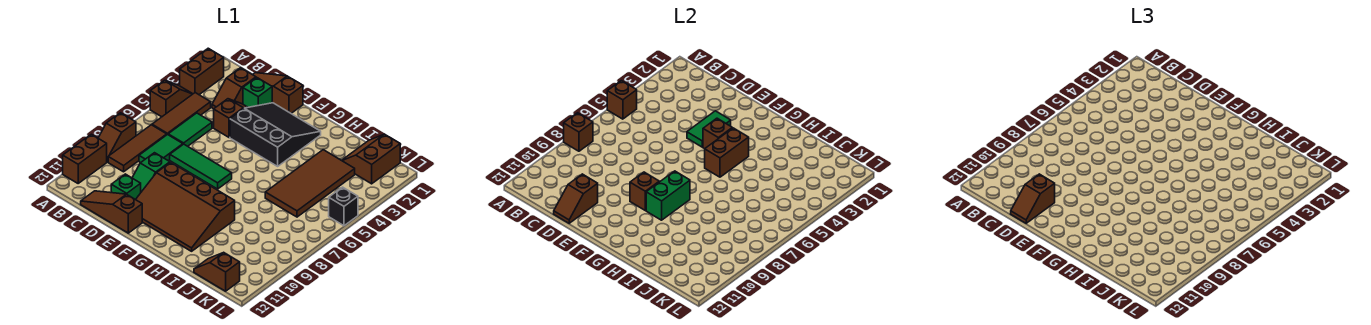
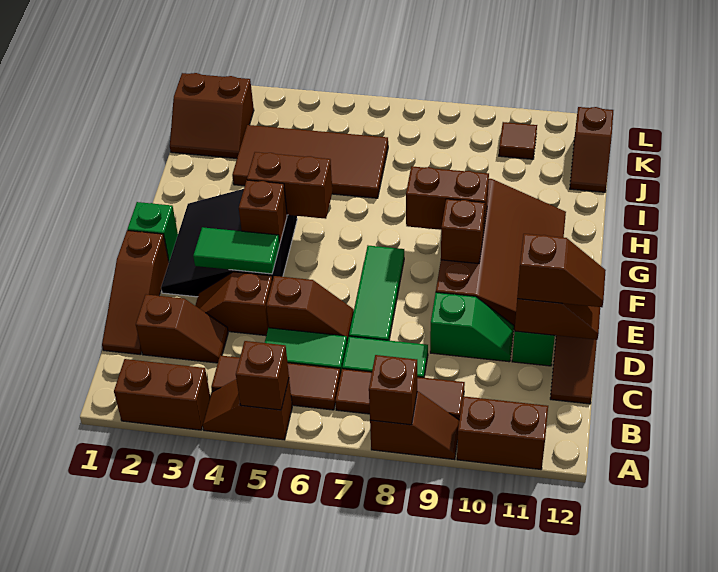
green brick D2 level 1 -> green brick F1 level 1
none -> brown slope D5:D6 level 1 top 5
green brick G8:G9 level 2 -> brown brick G8:G9 level 2
none -> brown tile K10 level 1
black brick L5 level 1 -> none

